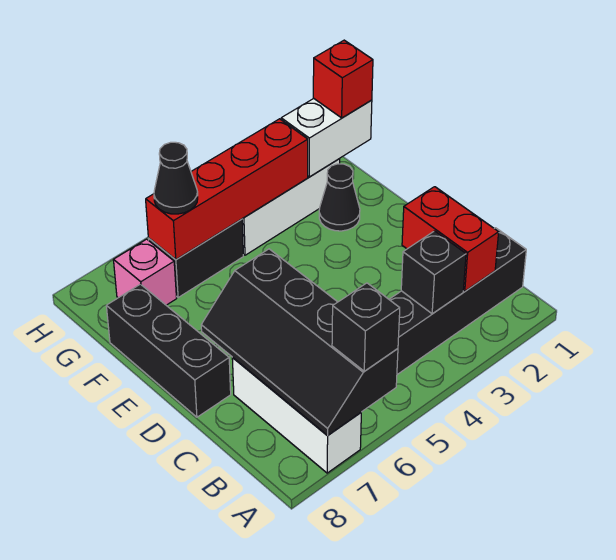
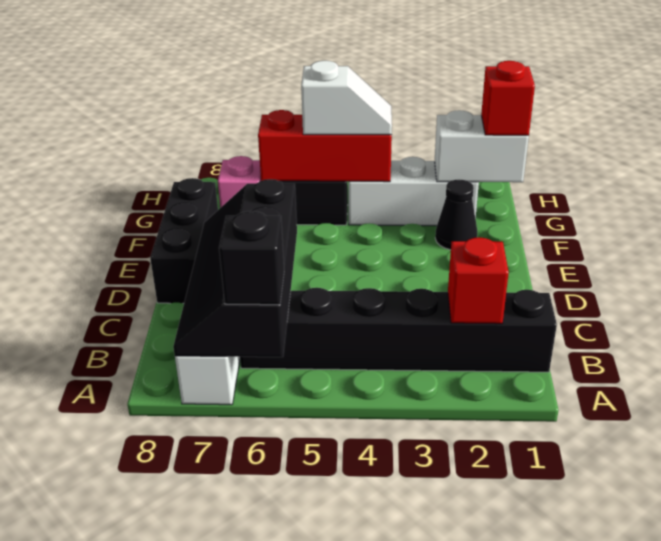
red brick B2:C2 level 2 -> red brick B2 level 2
black brick B3 level 2 -> none
red brick G3:G6 level 2 -> red brick G4:G6 level 2
none -> white slope G4:G5 level 3 top 5
black cone G6 level 3 -> none

